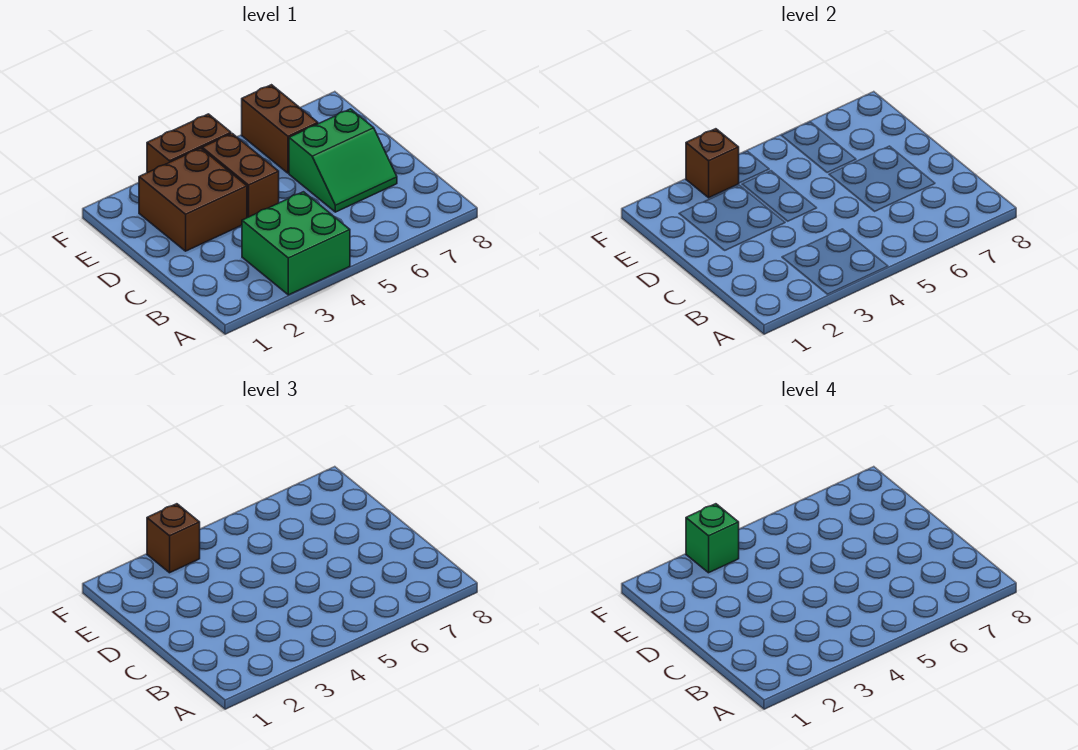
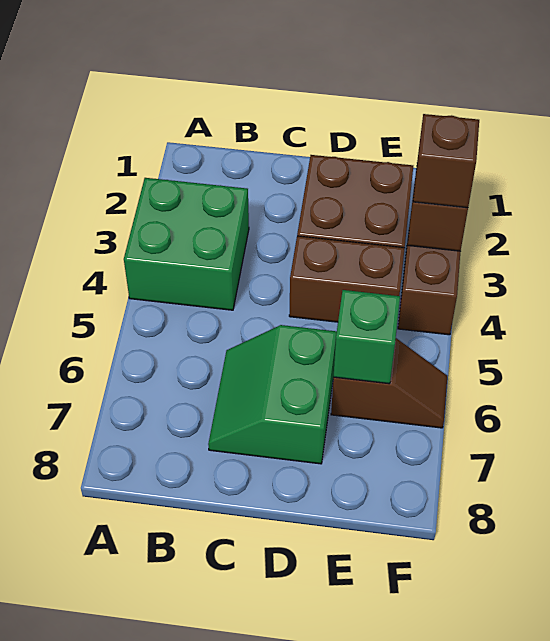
brown brick E6:F6 level 1 -> brown slope E6:F6 level 1 top E
green brick F3 level 4 -> green brick E6 level 2

